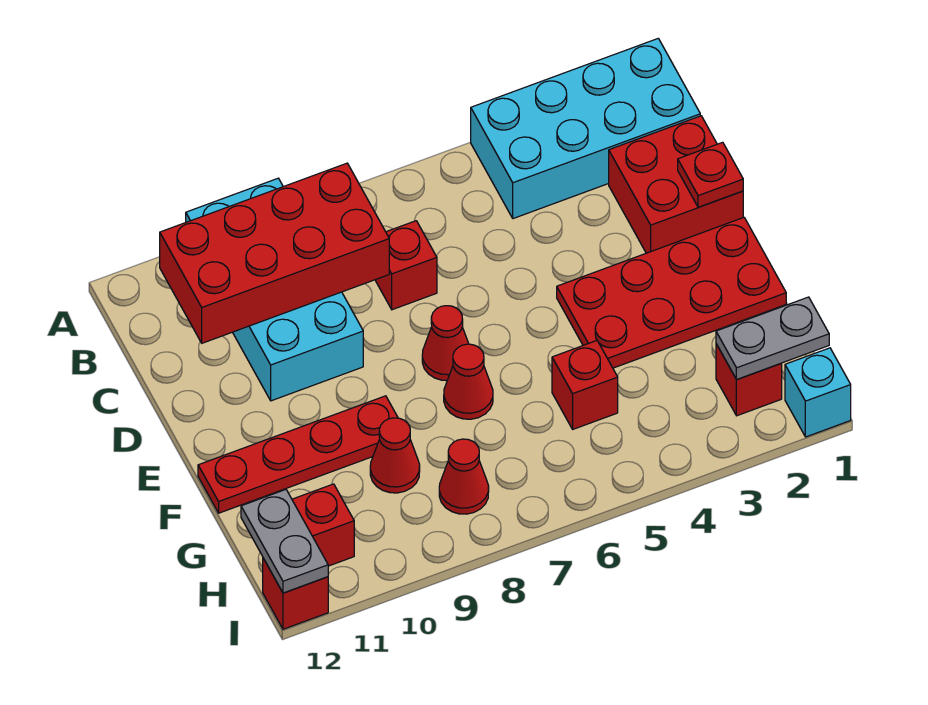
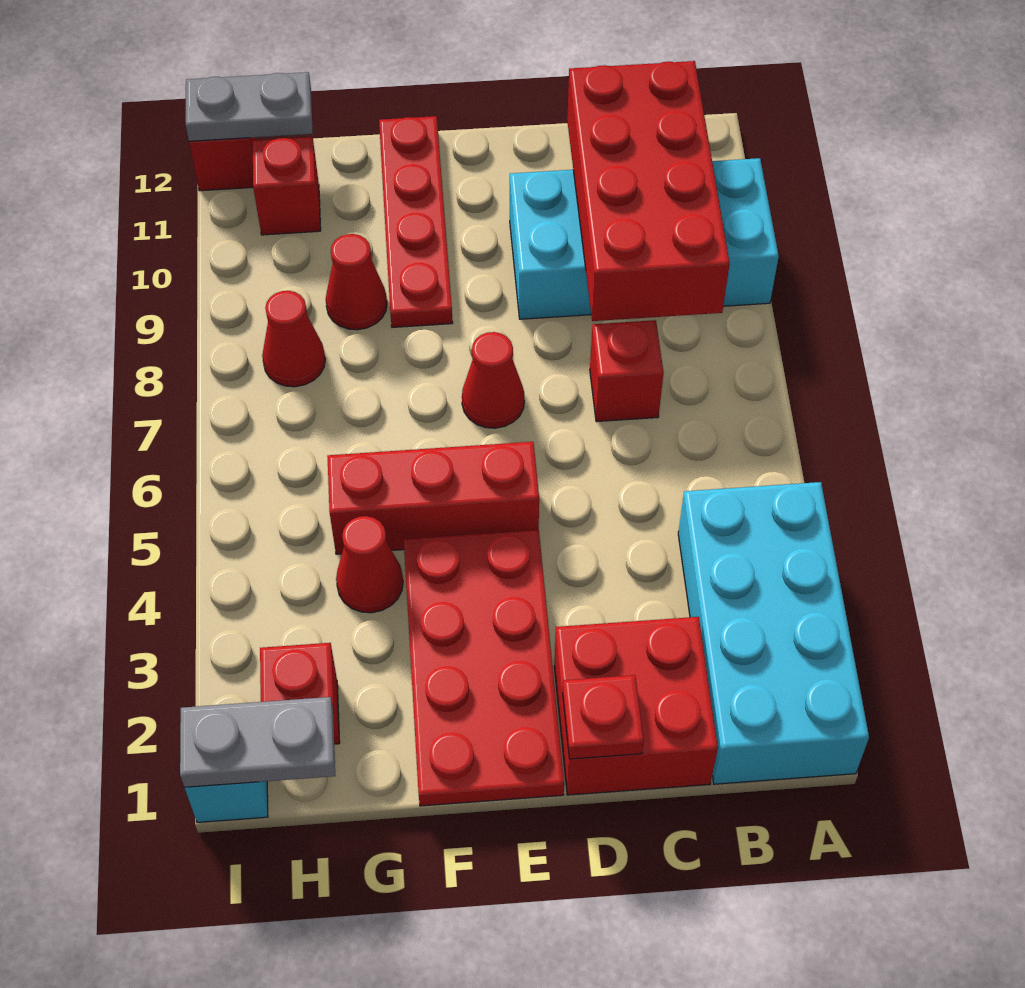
red cone F7 level 1 -> red cone G4 level 1
red brick G5 level 1 -> red brick E5:G5 level 1
grey plate H1:H2 level 2 -> grey plate H1:I1 level 2

